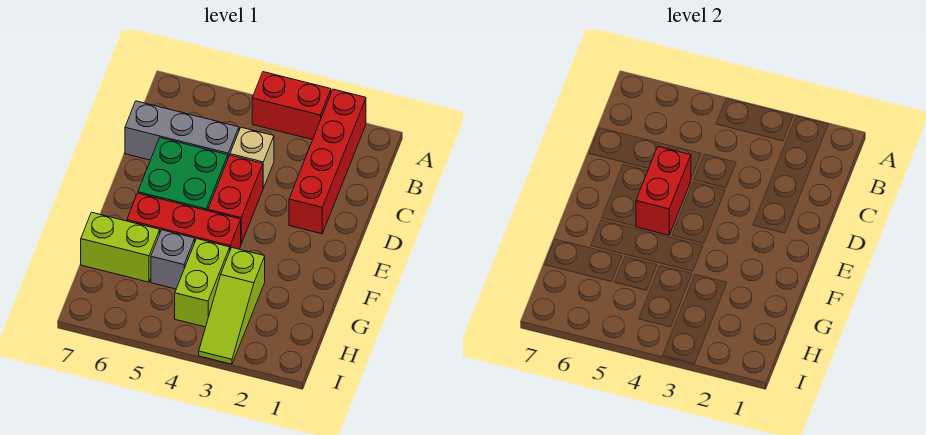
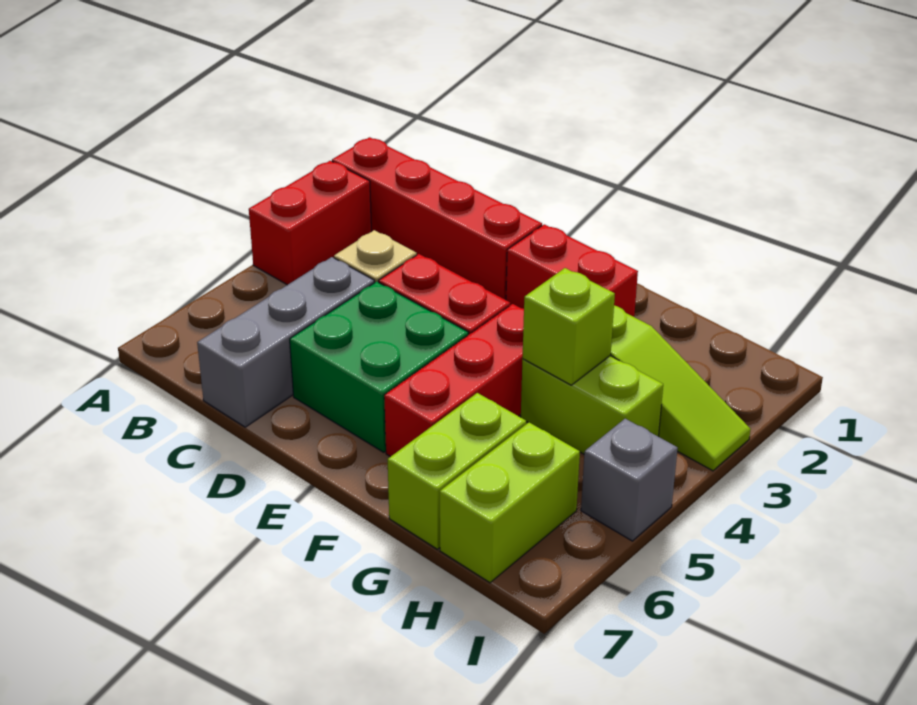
red brick D5:E5 level 2 -> red brick E2:F2 level 1
none -> lime brick G4 level 2
grey brick G5 level 1 -> grey brick I5 level 1
none -> lime brick H6:H7 level 1

